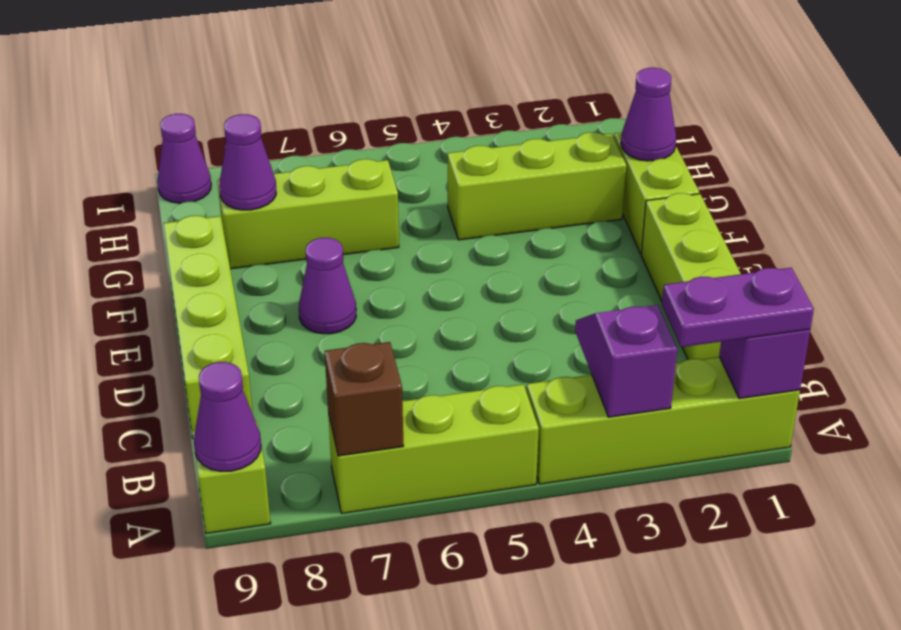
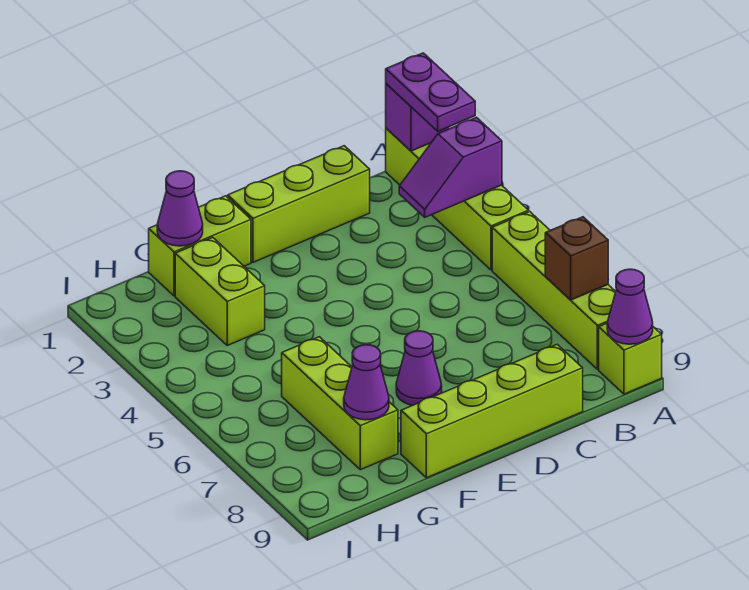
lime brick A5:A7 level 1 -> lime brick A5:A8 level 1
lime brick G2:G4 level 1 -> lime brick G2:G3 level 1
purple cone I9 level 1 -> none

